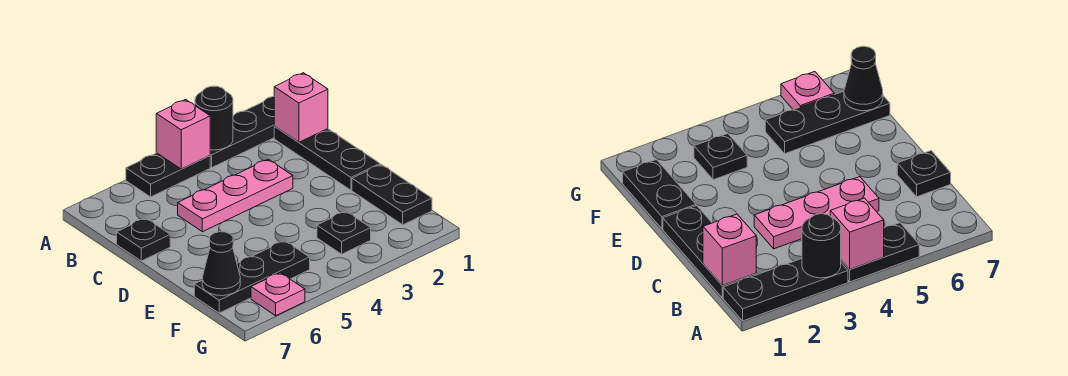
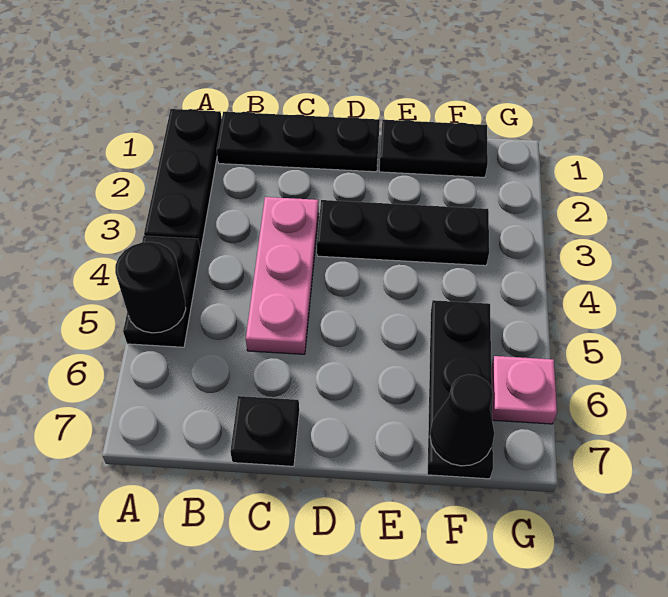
black round brick A3 level 2 -> black round brick A5 level 2
pink brick A4 level 2 -> none
pink brick B1 level 2 -> none
black plate F3 level 1 -> black plate D3:F3 level 1

